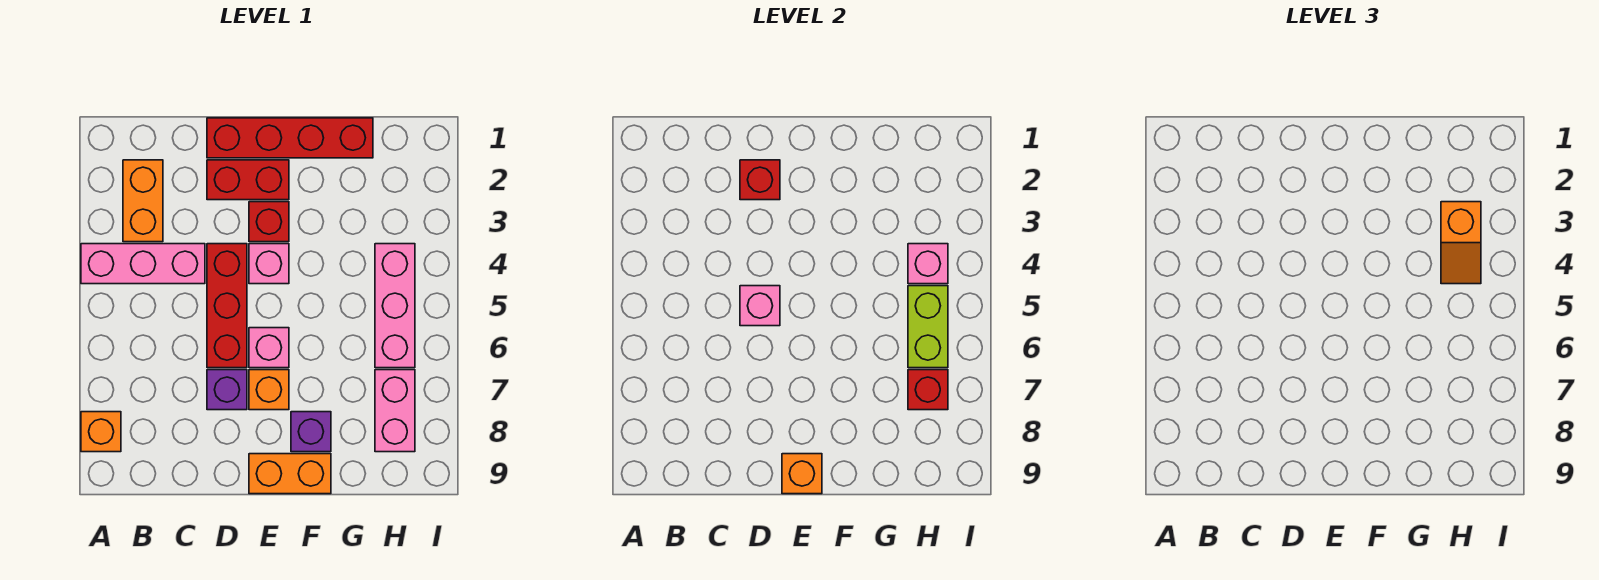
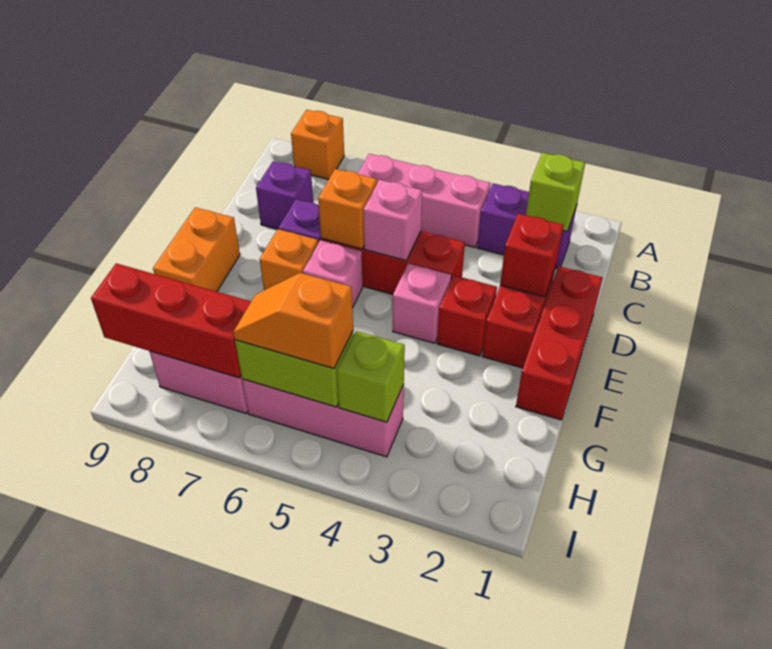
pink brick A4:C4 level 1 -> pink brick B4:B6 level 1
orange brick B2:B3 level 1 -> purple brick B2:B3 level 1
none -> lime brick B2 level 2
red brick D1:G1 level 1 -> red brick D1:F1 level 1
orange brick E9 level 2 -> orange brick D6 level 2
purple brick F8 level 1 -> purple brick C8 level 1
orange slope H3:H4 level 3 top 3 -> orange slope H5:H6 level 3 top 5
pink brick H4 level 2 -> lime brick H4 level 2
red brick H7 level 2 -> red brick H7:H9 level 2

